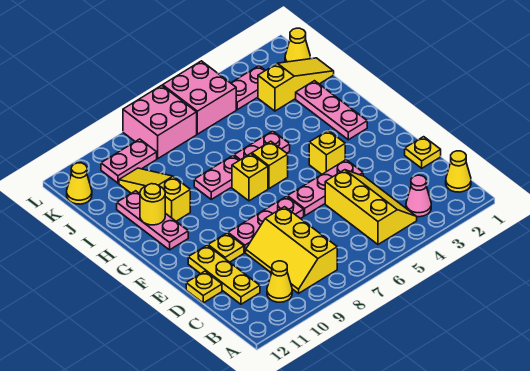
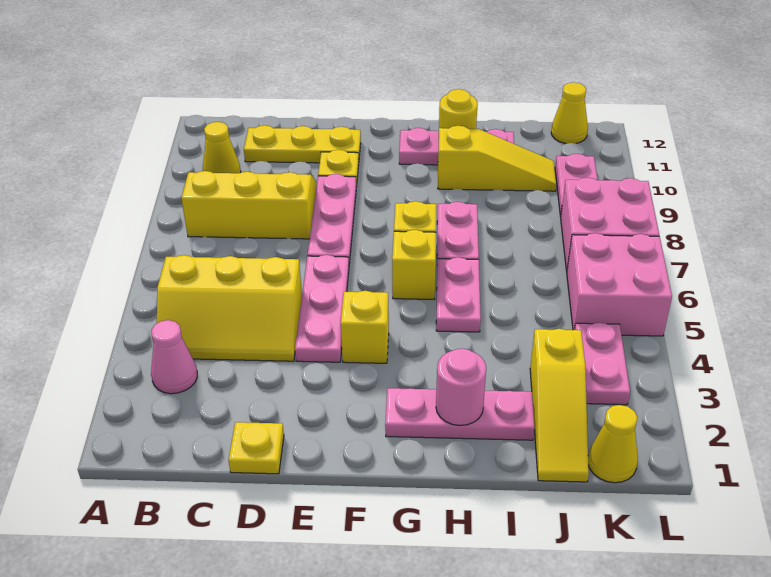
yellow cone B1 level 1 -> none
yellow plate D12 level 1 -> none
none -> pink round brick H2 level 2

